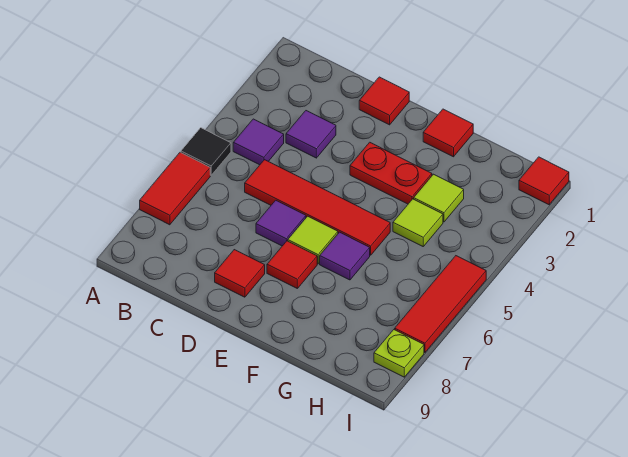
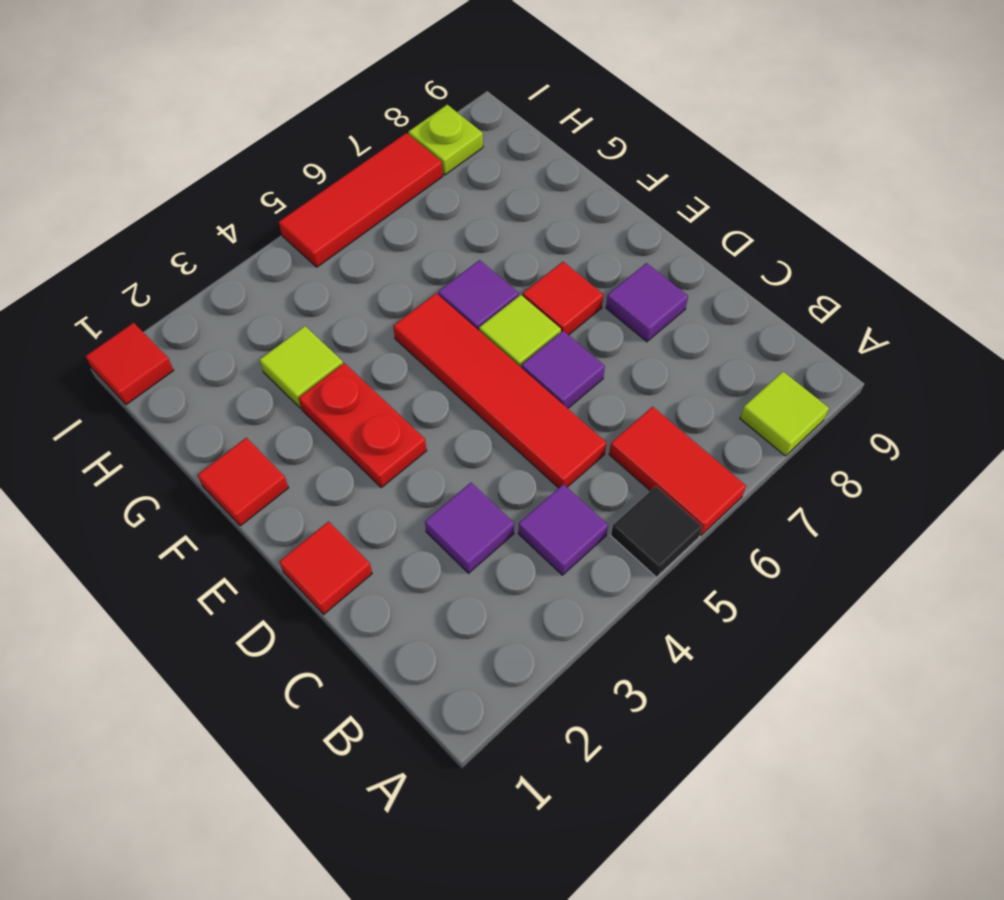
red tile A6:A7 level 1 -> red tile A6:B6 level 1
red tile D8 level 1 -> purple tile D8 level 1
lime tile G4 level 1 -> lime tile A8 level 1

